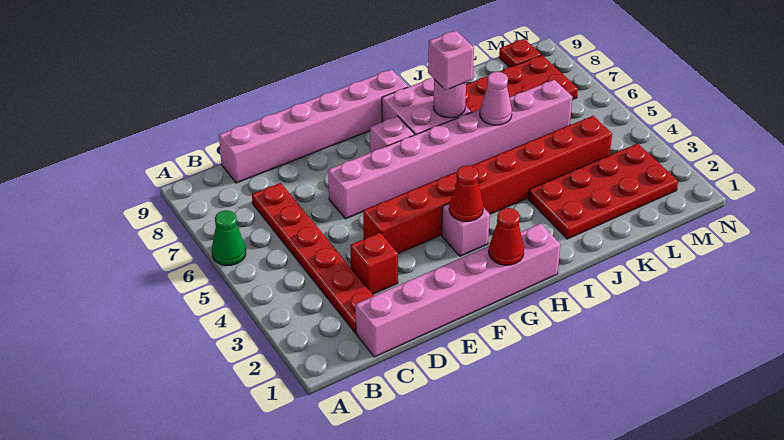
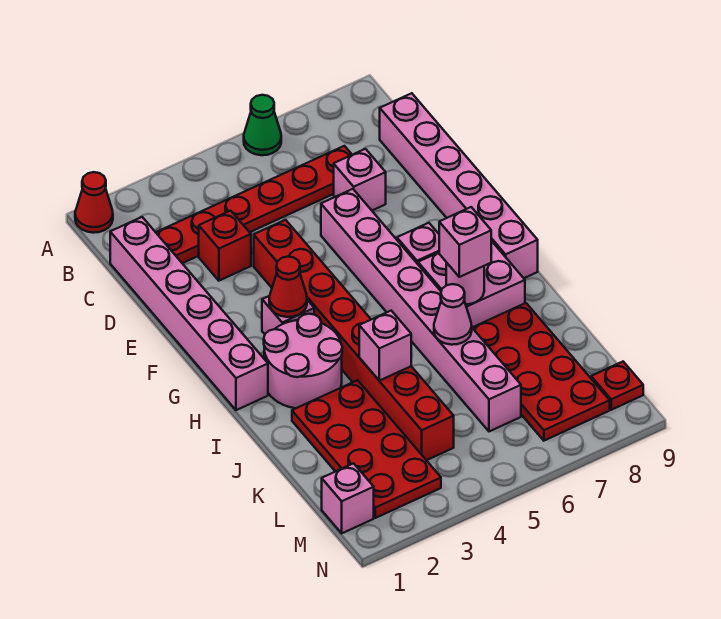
none -> pink brick D7 level 1
red cone G1 level 2 -> red cone A1 level 1
none -> pink round brick H2:I3 level 1
none -> pink brick J4 level 2
none -> pink brick M1 level 1

